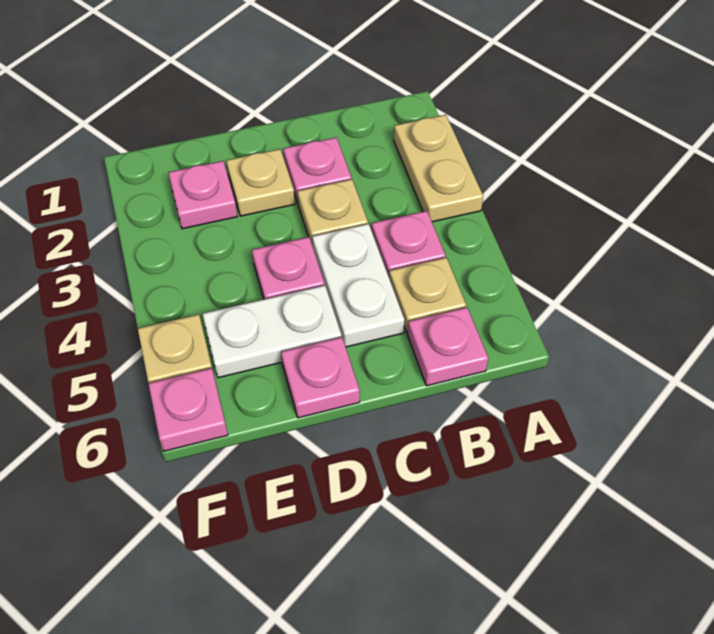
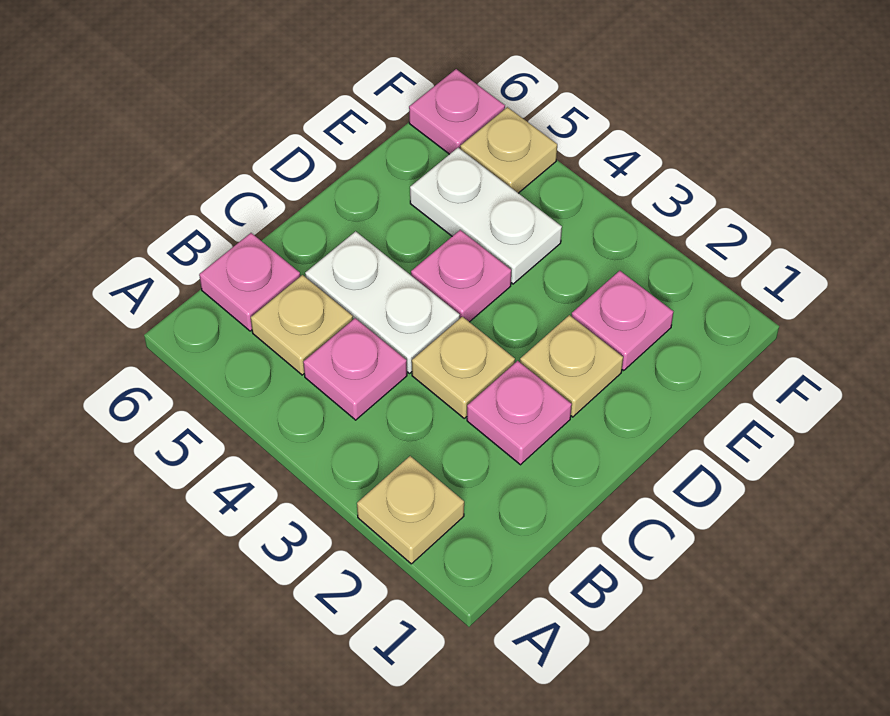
tan plate A2:A3 level 1 -> tan plate A2 level 1
white plate D5:E5 level 1 -> white plate E4:E5 level 1
pink plate D6 level 1 -> none

